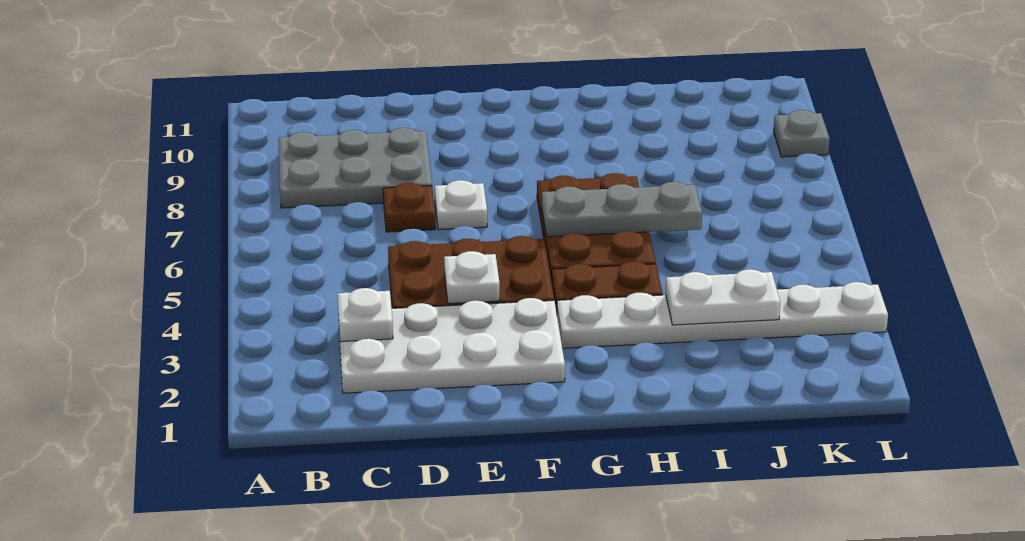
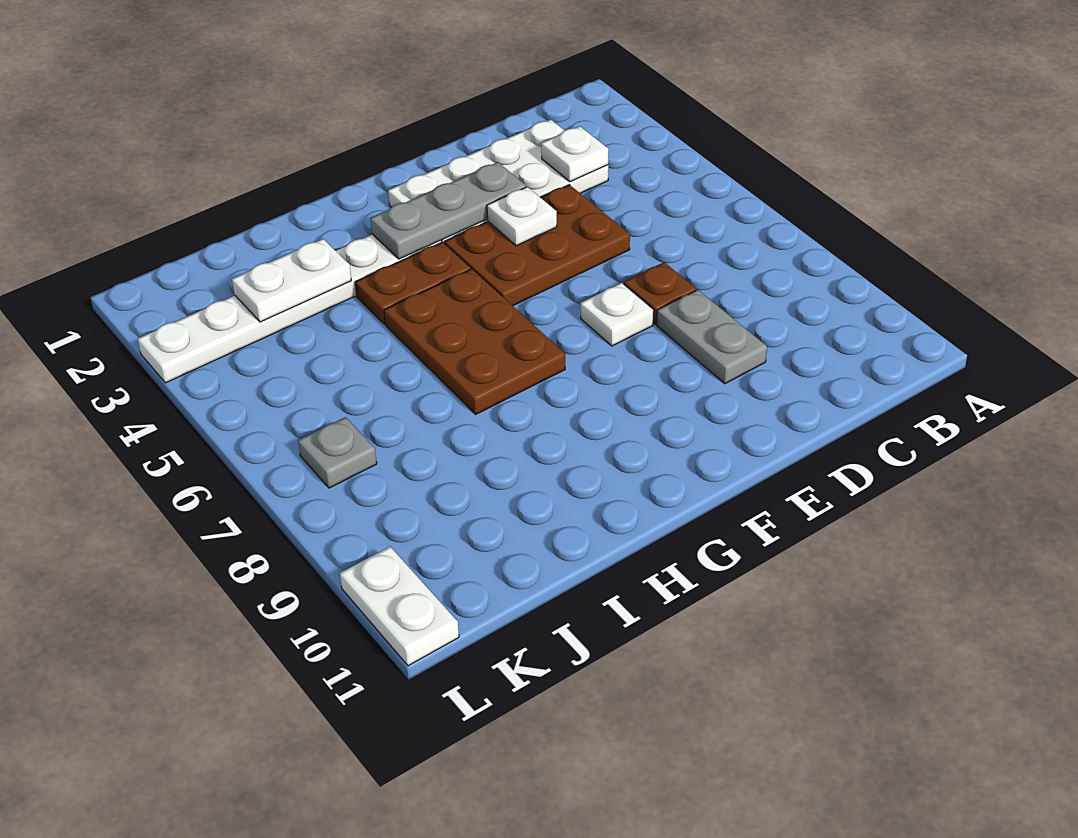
grey plate B8:D9 level 1 -> grey plate D8:D9 level 1
grey plate G6:I6 level 2 -> grey plate E3:G3 level 2
grey plate L9 level 1 -> grey plate K7 level 1
none -> white plate L10:L11 level 1

